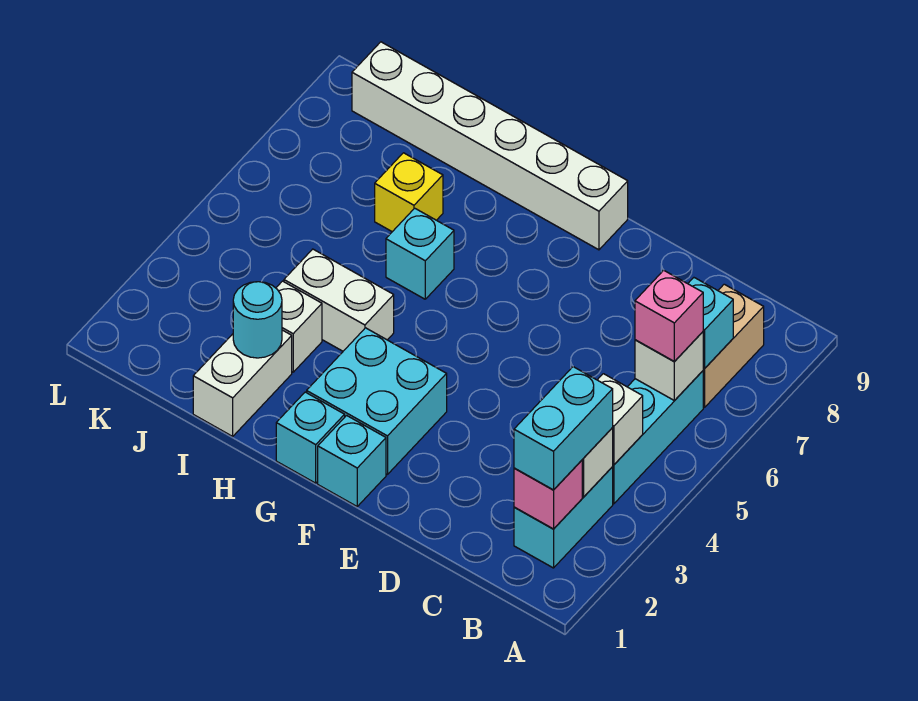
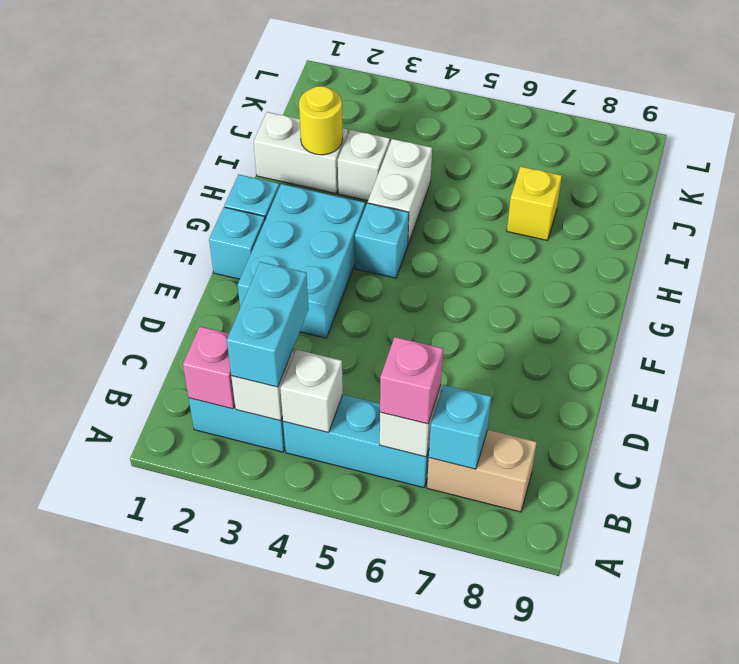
cyan brick B2:B3 level 3 -> cyan brick B3:C3 level 3
cyan brick F2:G3 level 1 -> cyan brick E2:G3 level 1
white brick F9:K9 level 1 -> none
cyan brick H6 level 1 -> cyan brick G4 level 1
cyan round brick I2 level 2 -> yellow round brick I2 level 2

